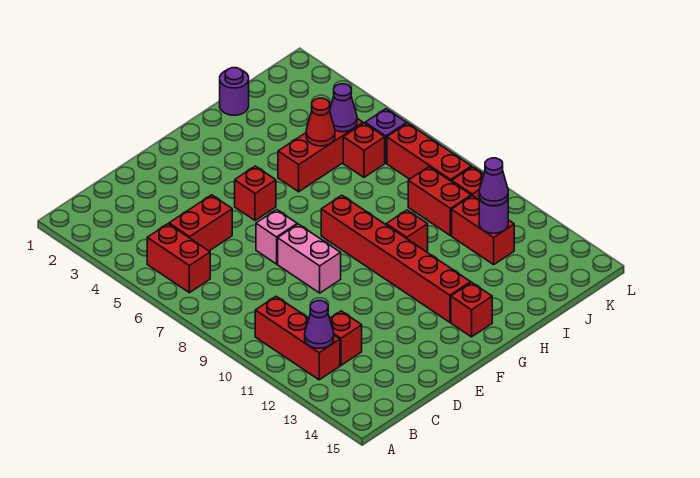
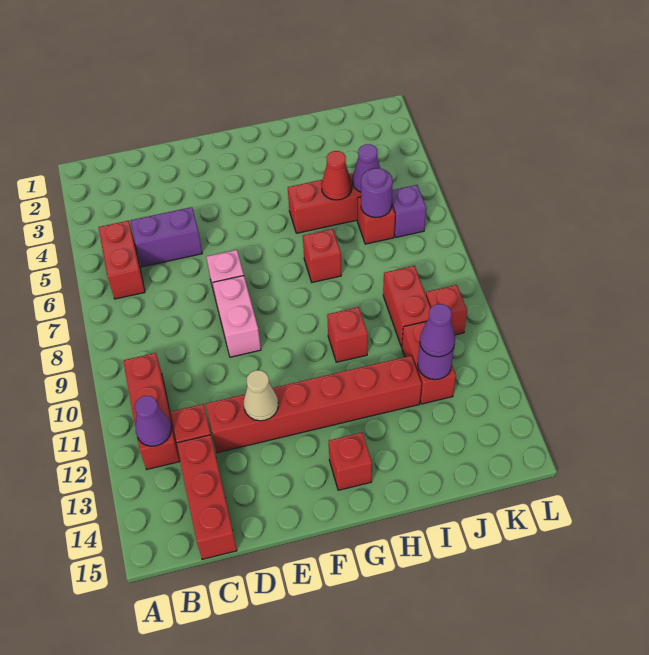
red brick C5:D5 level 1 -> purple brick C5:D5 level 1
none -> tan cone E12 level 2
red brick F5 level 1 -> red brick H7 level 1
red brick G8:G13 level 1 -> red brick D12:I12 level 1
purple round brick I1 level 1 -> purple round brick J6 level 2
red brick K7:K9 level 1 -> red brick C13:C15 level 1

